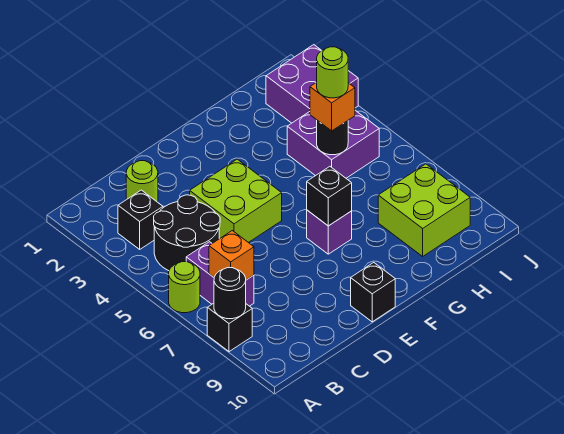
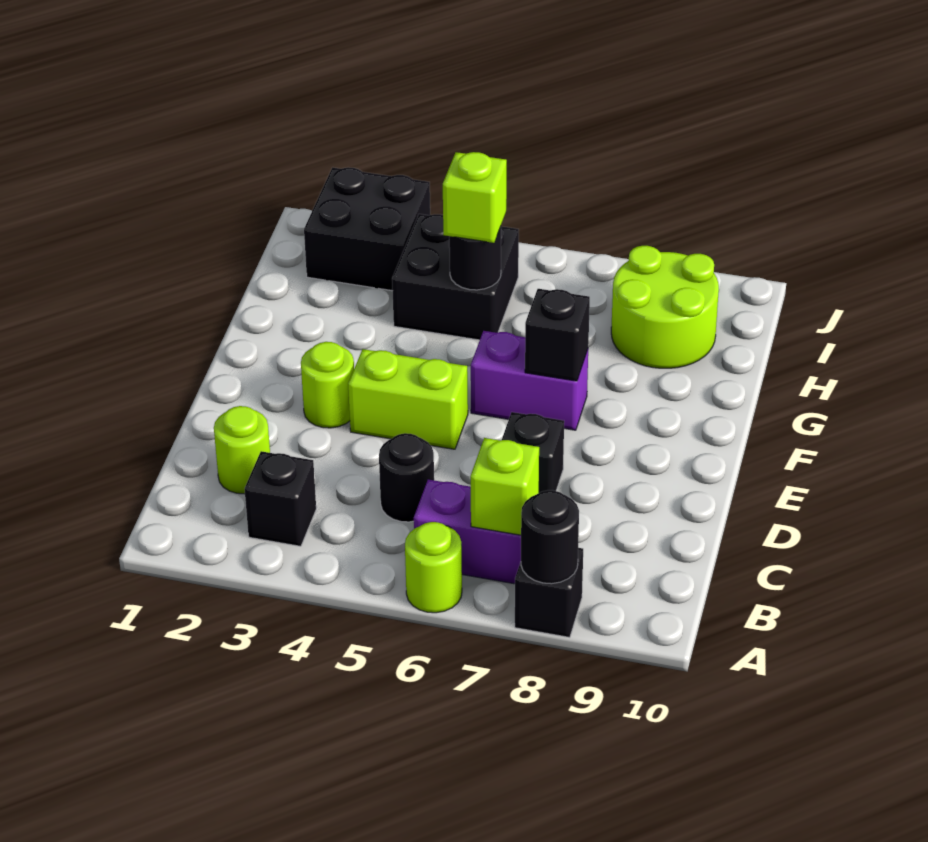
black round brick B4:C5 level 1 -> black round brick C5 level 1
orange brick B7 level 2 -> lime brick B7 level 2
lime brick D4:E5 level 1 -> lime brick E4:E5 level 1
black brick E10 level 1 -> black brick D7 level 1
purple brick F7 level 1 -> purple brick F6:F7 level 1
purple brick H4:I5 level 1 -> black brick H4:I5 level 1
orange brick H5 level 3 -> lime brick H5 level 3
lime round brick H5 level 4 -> lime round brick E3 level 1
lime brick H8:I9 level 1 -> lime round brick H8:I9 level 1
purple brick I2:J3 level 1 -> black brick I2:J3 level 1

